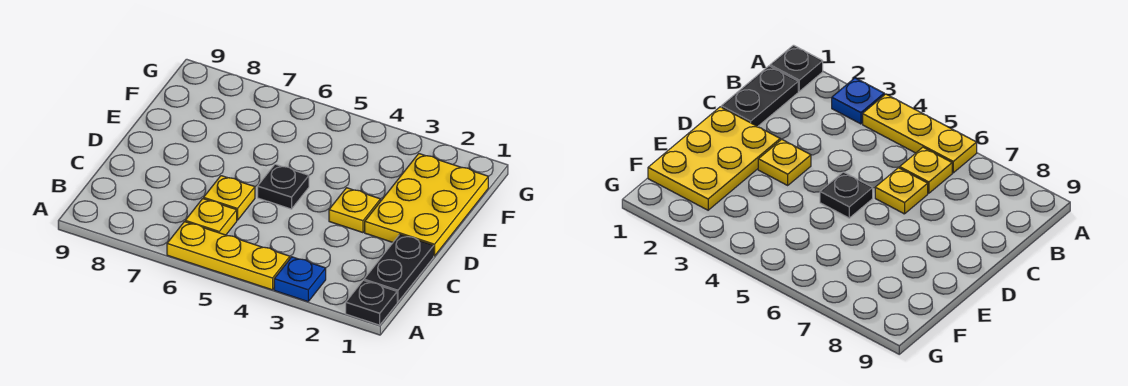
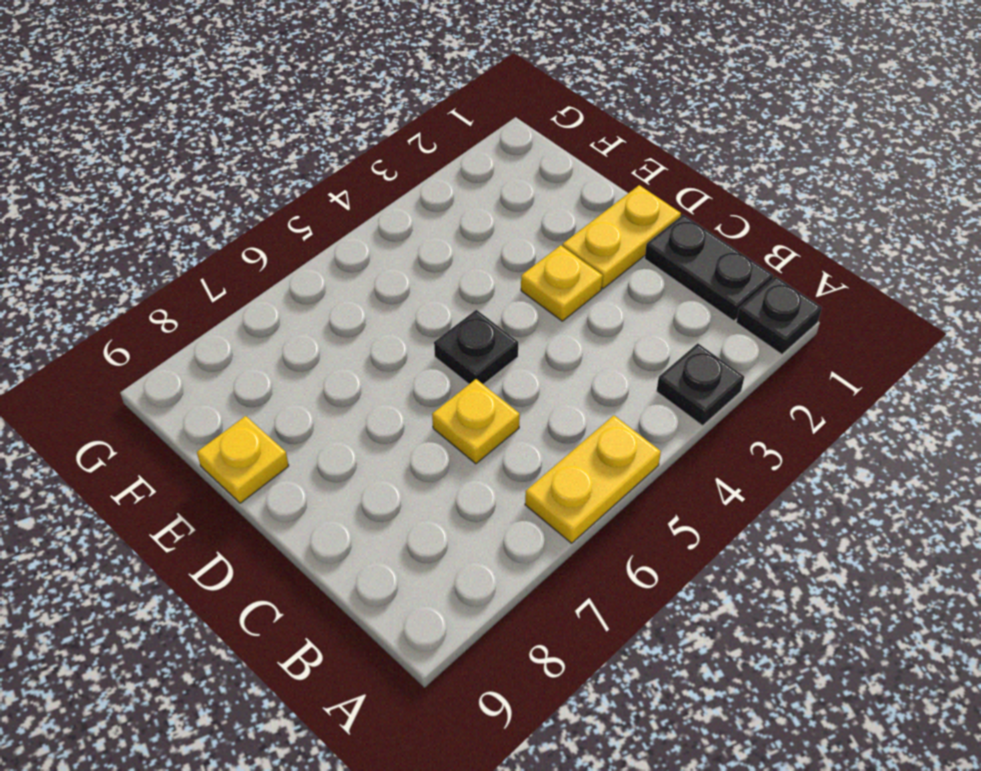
blue plate A3 level 1 -> black plate A3 level 1
yellow plate A4:A6 level 1 -> yellow plate A5:A6 level 1
yellow plate B6 level 1 -> yellow plate E9 level 1
yellow plate D1:F2 level 1 -> yellow plate D1:D2 level 1

